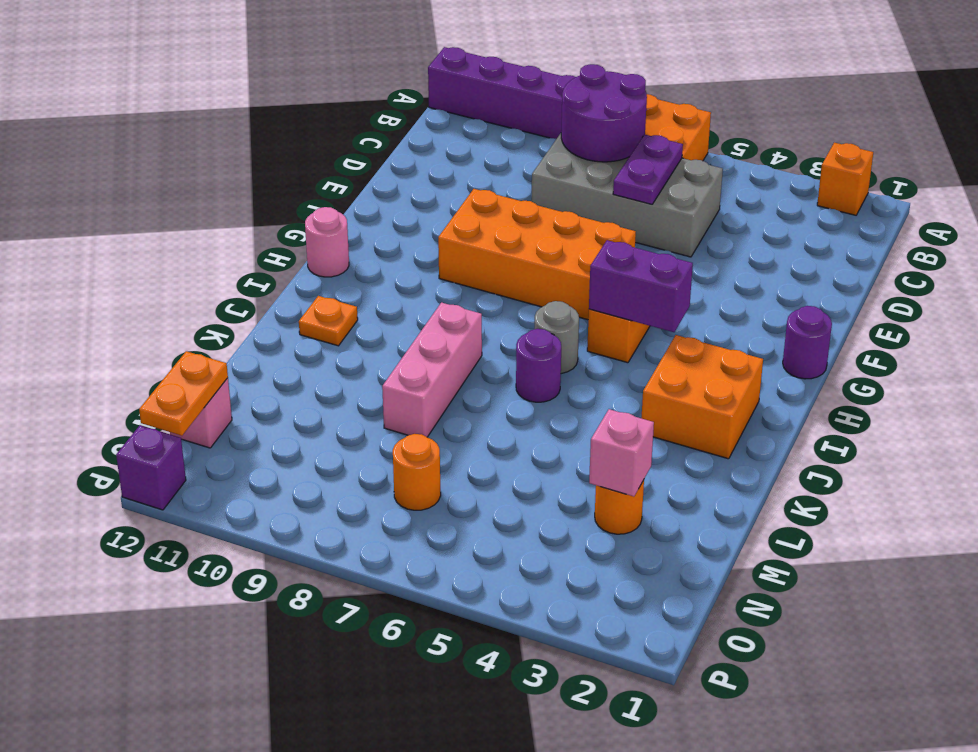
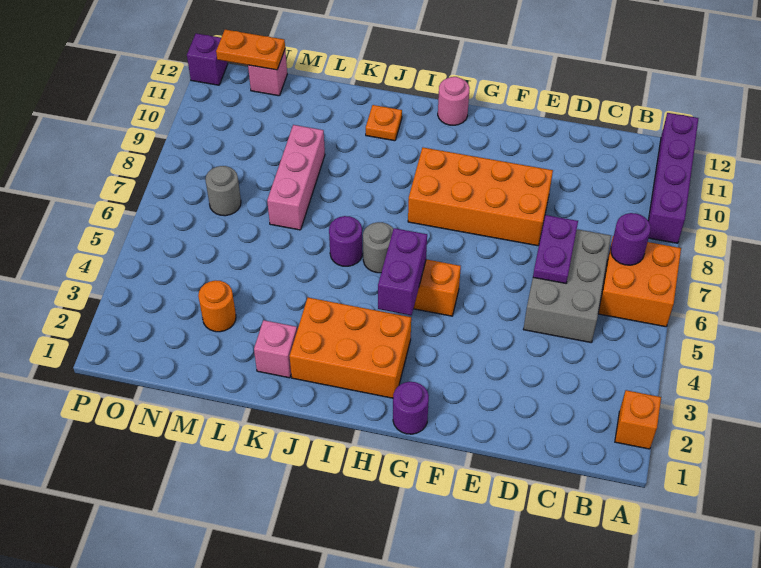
purple round brick B7:C8 level 2 -> purple round brick B7 level 2
grey brick C5:D8 level 1 -> grey brick C5:D7 level 1
purple plate C6:D6 level 2 -> purple plate D6:D7 level 2
orange brick F6:G9 level 1 -> orange brick E8:H9 level 1
orange brick I2:J3 level 1 -> orange brick H2:J3 level 1
pink brick J8:L8 level 1 -> pink brick L7:L9 level 1
pink brick M3 level 2 -> pink brick K2 level 1
orange round brick N7 level 1 -> grey round brick N7 level 1

